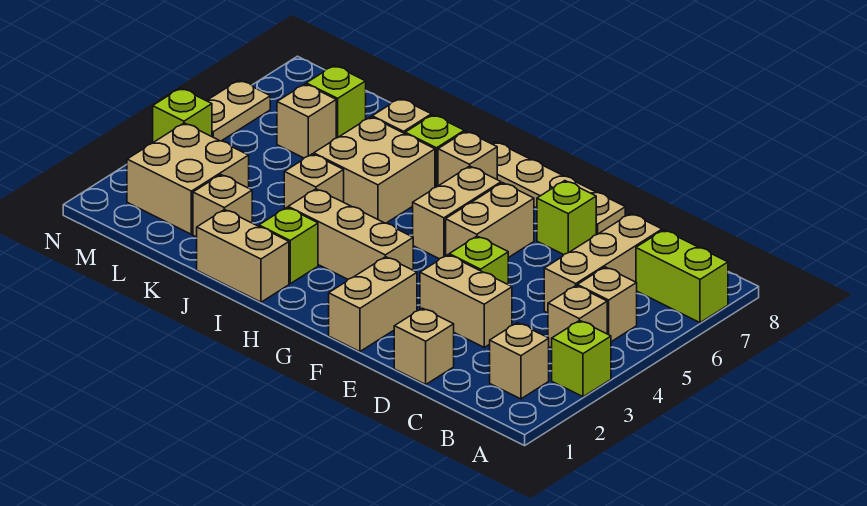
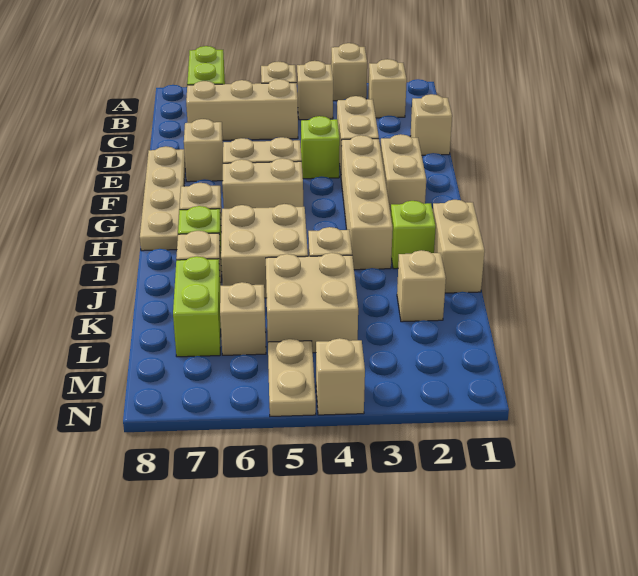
lime brick A3 level 1 -> tan brick A3 level 1
lime brick E7 level 1 -> tan brick E7 level 1
tan brick F1:F2 level 1 -> tan brick F2:G2 level 1
tan brick G3:I3 level 1 -> tan brick F3:I3 level 1
tan brick L2:M3 level 1 -> tan brick K4:L5 level 1
lime brick L7 level 1 -> lime brick K7:L7 level 1
lime brick N4 level 1 -> tan brick N4 level 1
tan plate N5:N6 level 1 -> tan plate M5:N5 level 1

